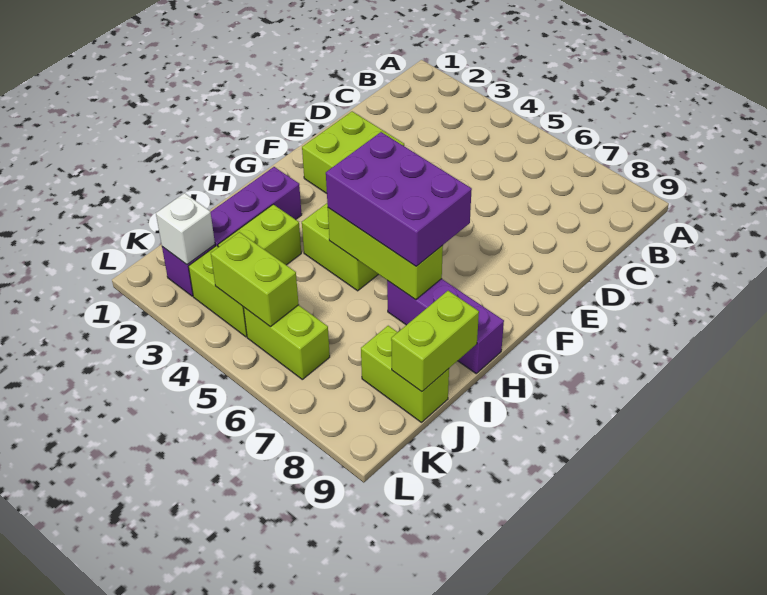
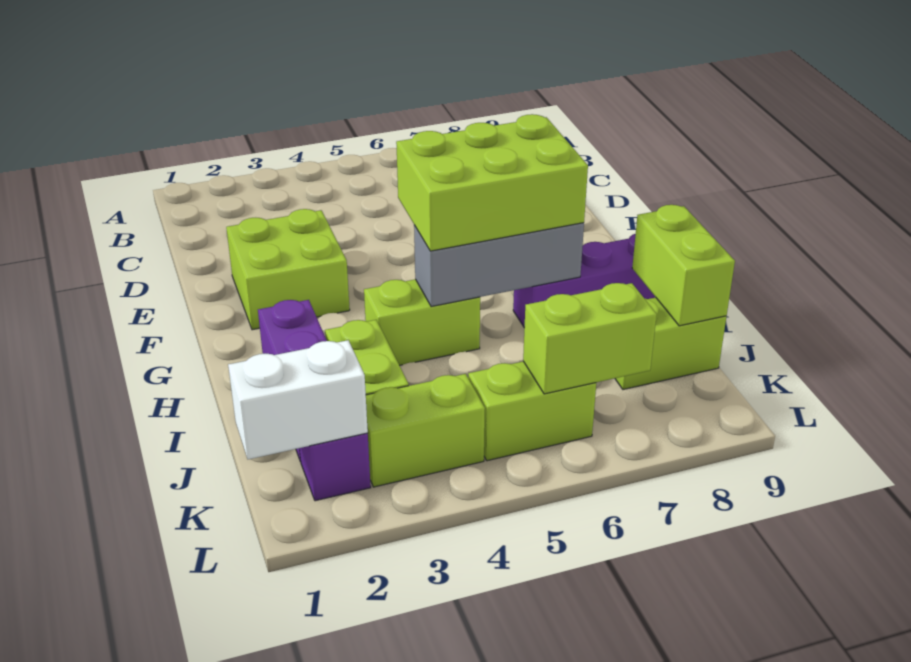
purple brick G5:H7 level 3 -> lime brick G5:H7 level 3
lime brick H5:H7 level 2 -> grey brick H5:H7 level 2
white brick K2 level 2 -> white brick K1:K2 level 2
lime brick K4:K5 level 2 -> lime brick K6:K7 level 2

